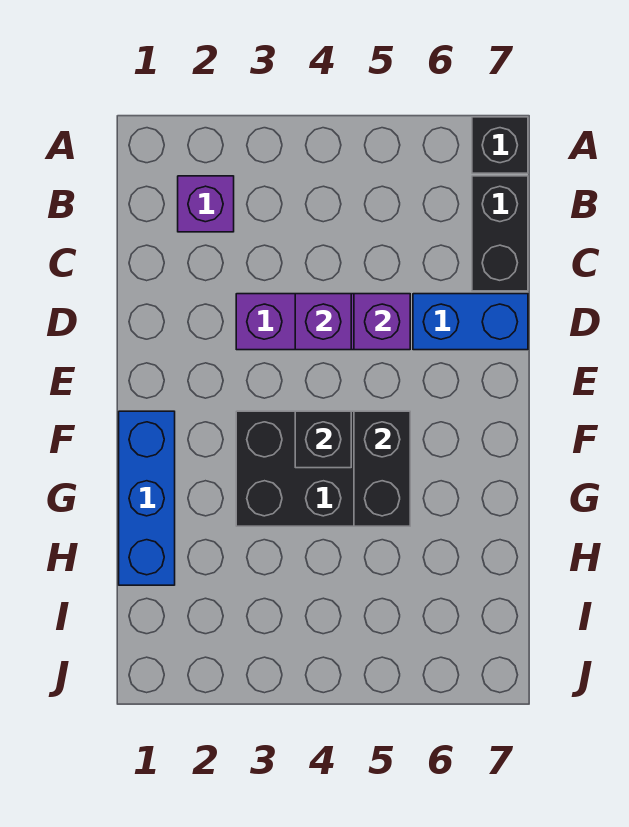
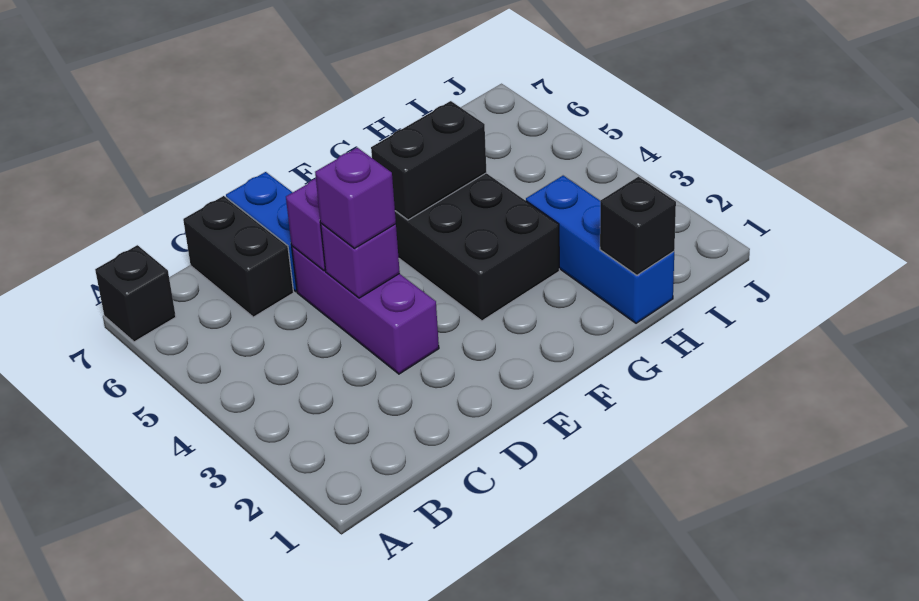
purple brick B2 level 1 -> purple brick D4 level 3
black brick B7:C7 level 1 -> black brick C6:C7 level 1
blue brick F1:H1 level 1 -> blue brick H1:H3 level 1
black brick F4 level 2 -> black brick H1 level 2

